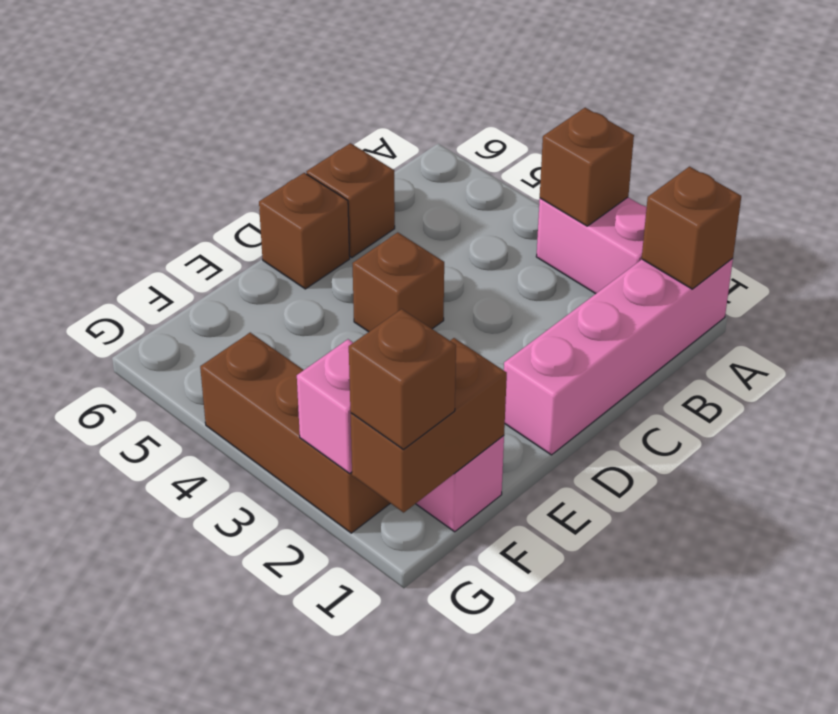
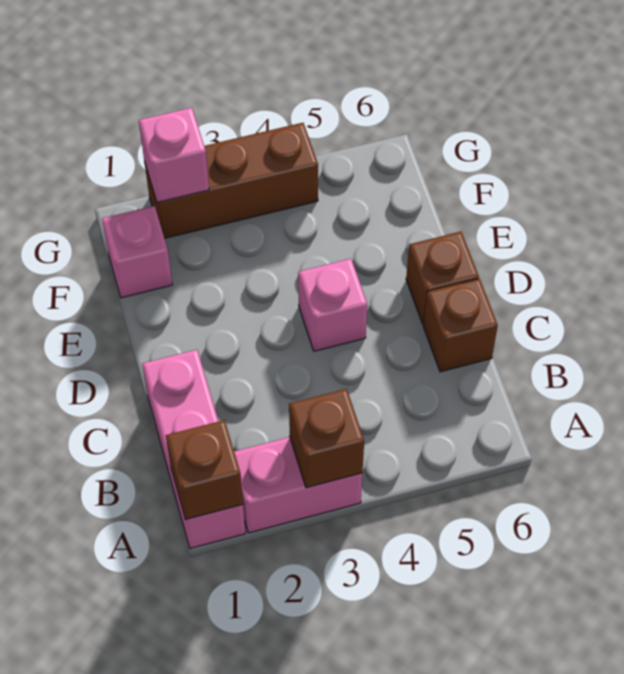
pink brick A1:D1 level 1 -> pink brick A1:C1 level 1
brown brick D4 level 1 -> pink brick D4 level 1
brown brick F1:G1 level 2 -> none
brown brick G1 level 3 -> none

